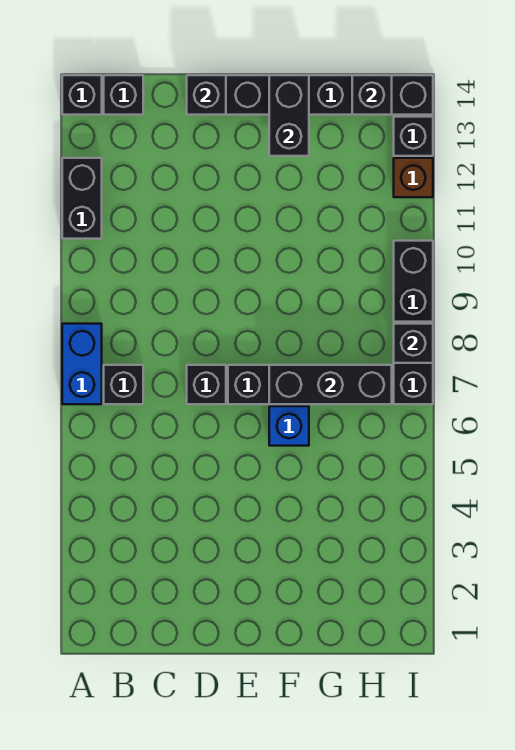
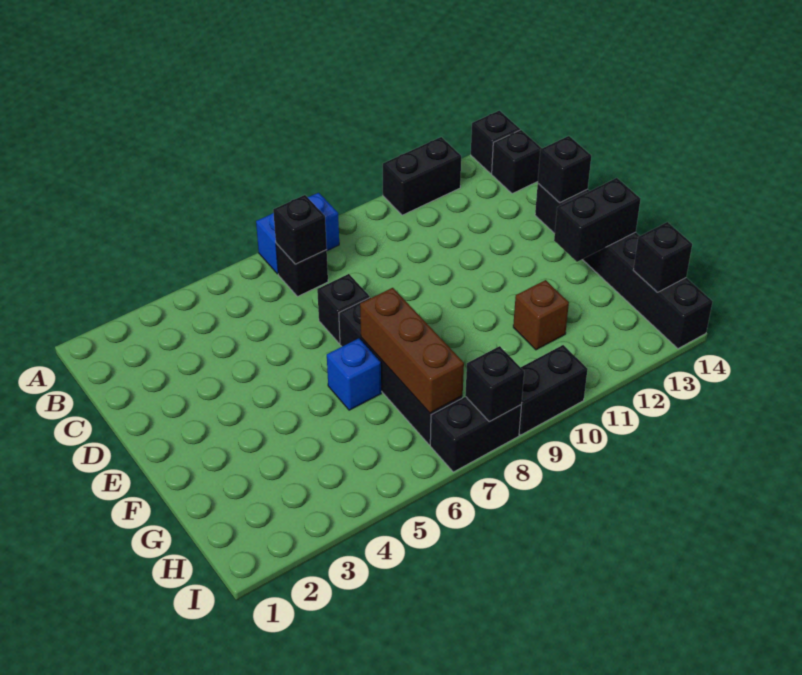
black brick F7:H7 level 2 -> brown brick F7:H7 level 2
brown brick I12 level 1 -> brown brick G11 level 1
black brick I13 level 1 -> black brick B7 level 2

